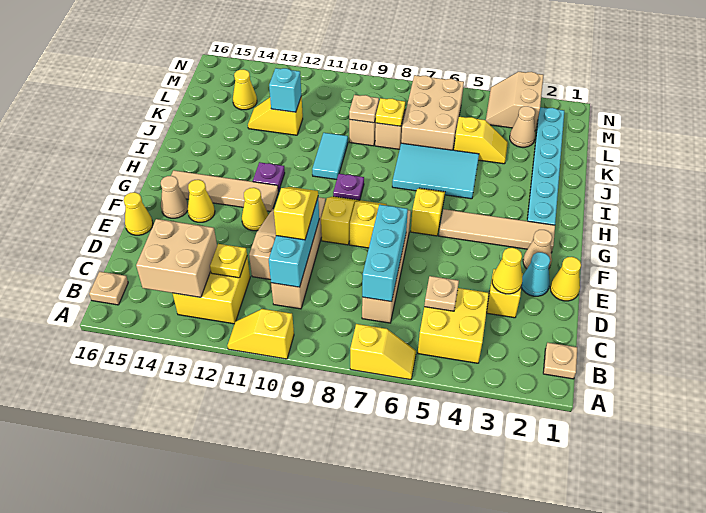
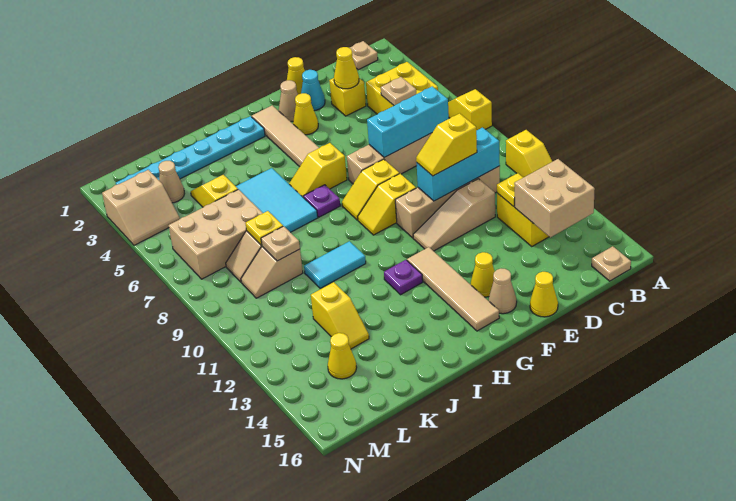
yellow cone F12 level 1 -> yellow cone F3 level 1
purple plate H9 level 1 -> purple plate H7 level 1
cyan brick K12 level 2 -> none

